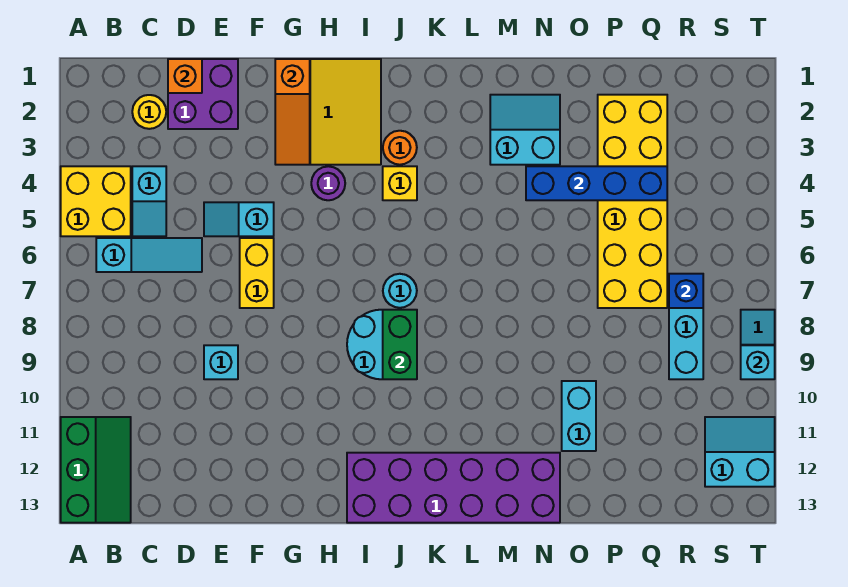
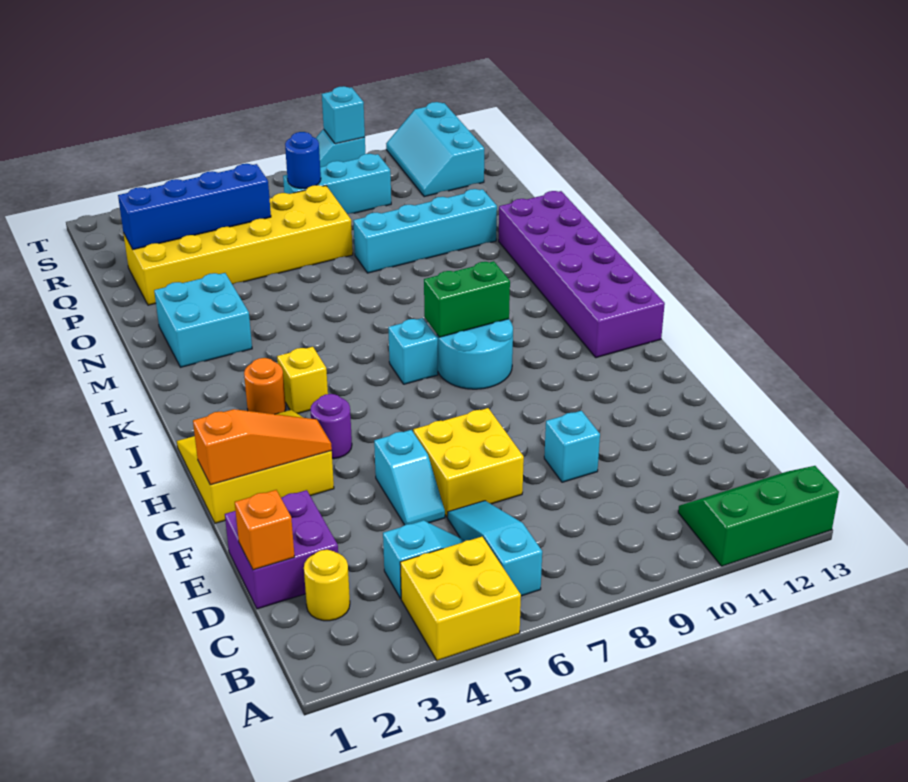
yellow brick F6:F7 level 1 -> yellow brick E6:F7 level 1
cyan round brick J7 level 1 -> cyan brick J7 level 1
cyan slope M2:N3 level 1 top 3 -> cyan brick M2:N3 level 1
blue brick N4:Q4 level 2 -> blue brick Q2:Q5 level 2
cyan brick O10:O11 level 1 -> cyan brick O8:O11 level 1
blue brick R7 level 2 -> blue round brick R7 level 2
cyan slope S11:T12 level 1 top 12 -> cyan slope R11:T12 level 1 top 12

